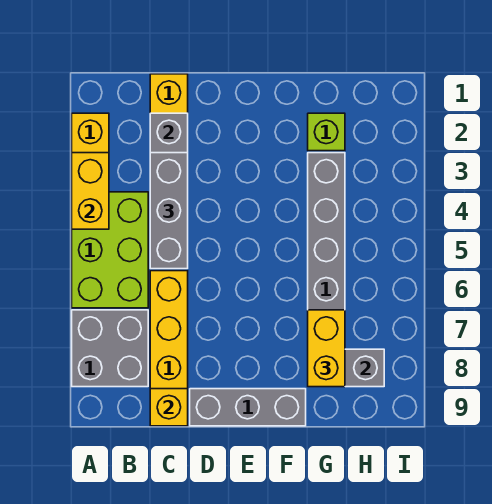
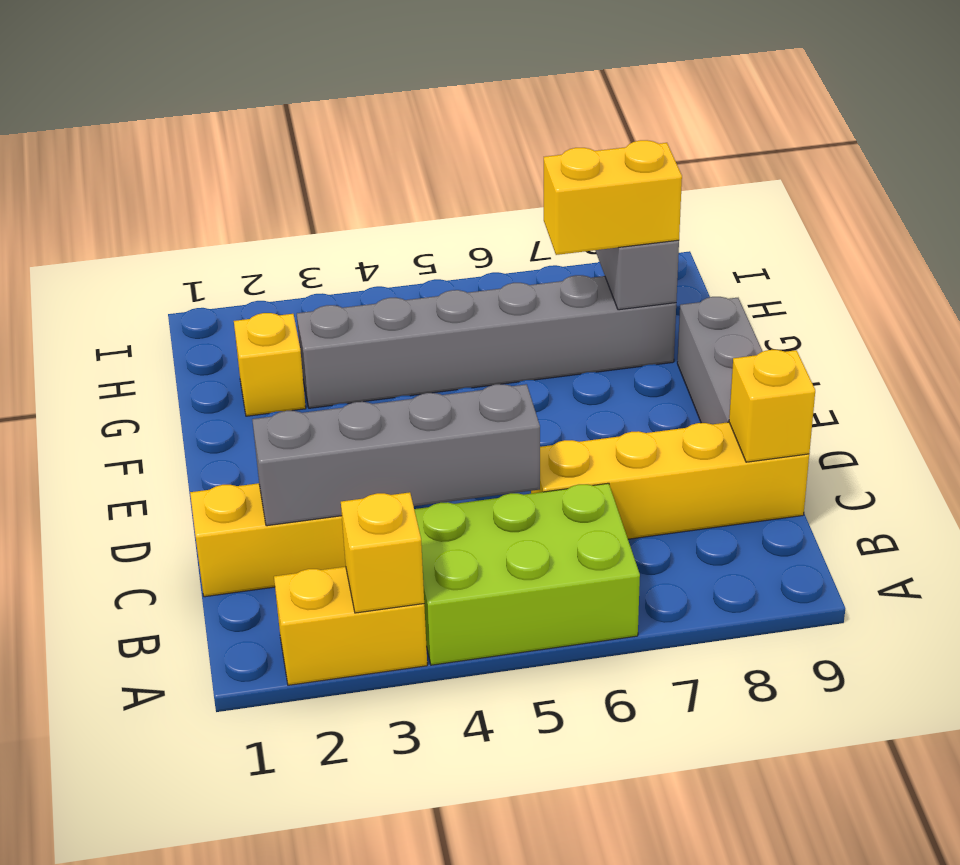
yellow brick A3:A4 level 2 -> yellow brick A3 level 2
grey brick A7:B8 level 1 -> none
grey brick C3:C5 level 3 -> none
lime brick G2 level 1 -> yellow brick G2 level 1

